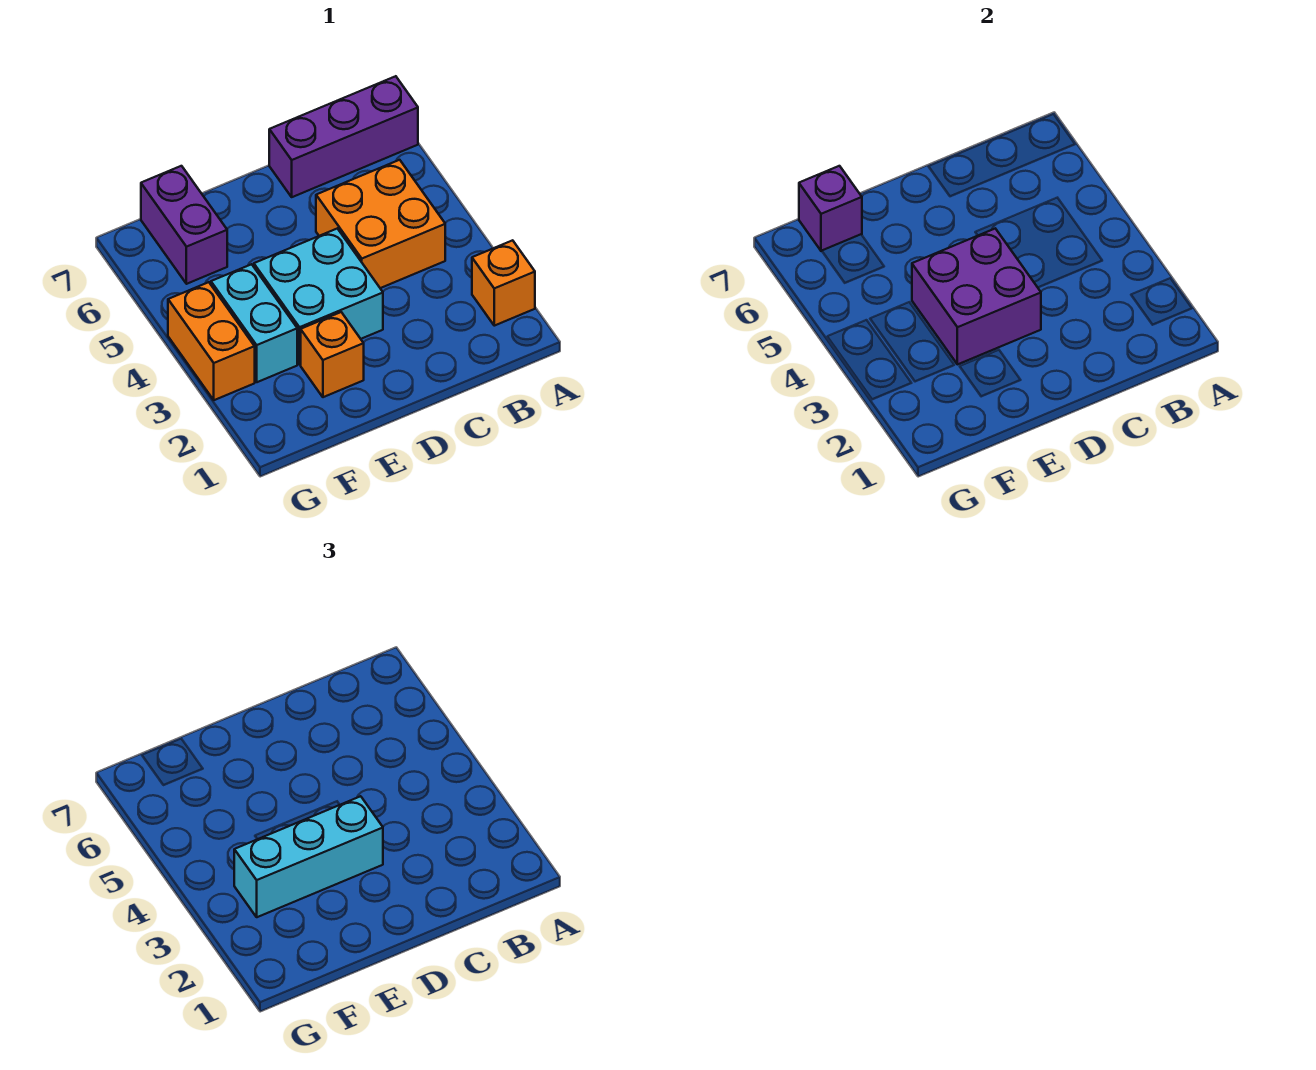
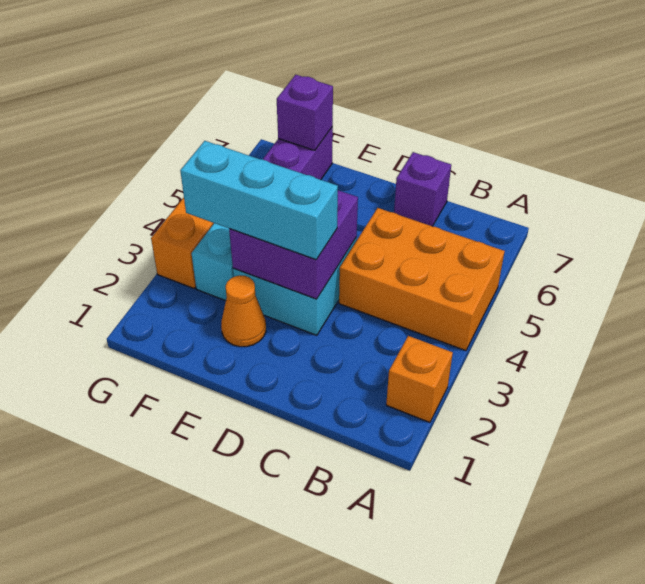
purple brick A7:C7 level 1 -> purple brick C7 level 1
orange brick B4:C5 level 1 -> orange brick A4:C5 level 1
orange brick E2 level 1 -> orange cone E2 level 1

